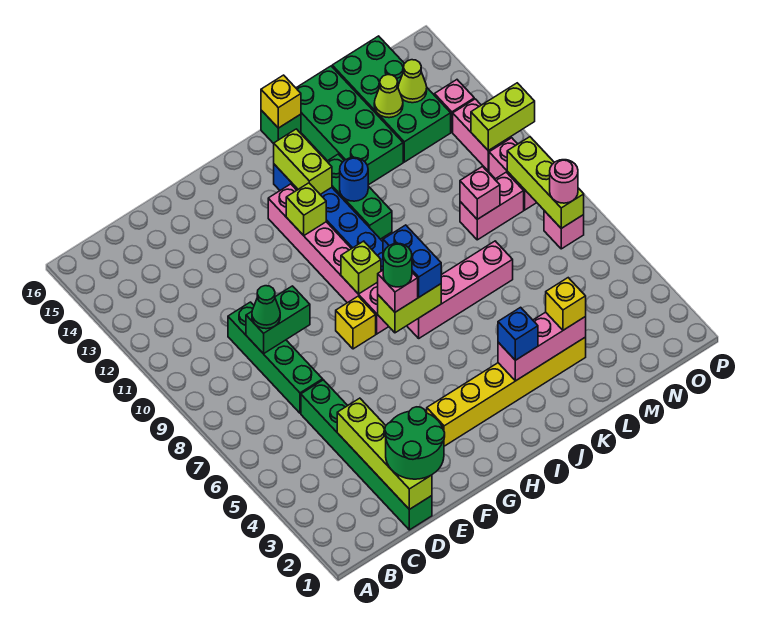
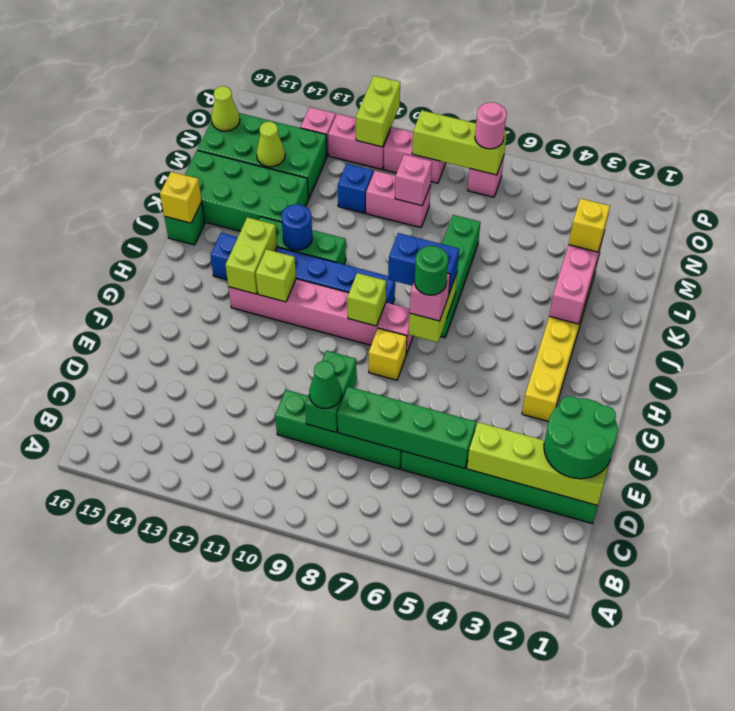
none -> green brick D5:D8 level 2
pink brick I7:L7 level 1 -> green brick I7:L7 level 1
lime brick I13:I14 level 2 -> lime brick H13:I13 level 2
blue brick J3 level 3 -> blue brick M11 level 1
pink brick M9:N9 level 1 -> pink brick M9:M10 level 1
lime cone N14 level 2 -> lime cone N16 level 2

